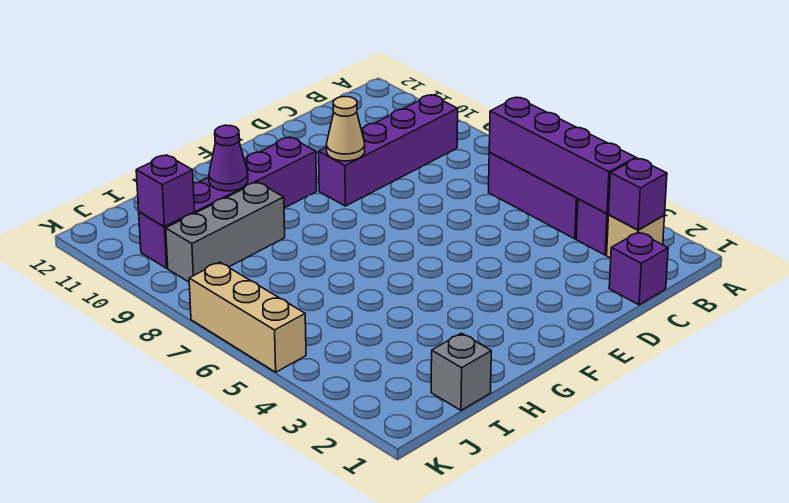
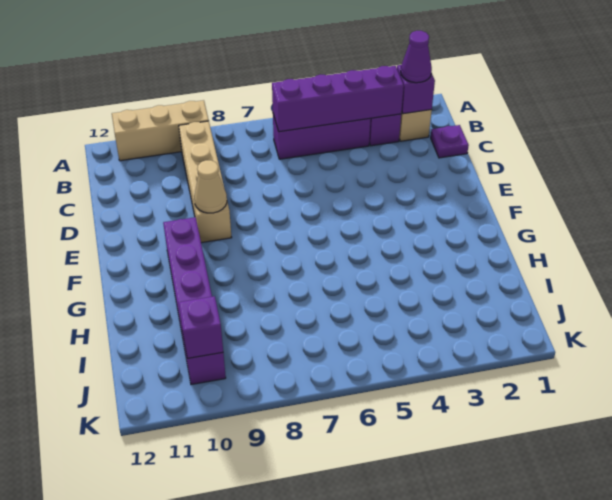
purple brick B9:E9 level 1 -> tan brick B9:E9 level 1
purple brick C1 level 1 -> purple plate C1 level 1
grey brick H9:J9 level 1 -> none
purple cone H10 level 2 -> purple cone B2 level 3
grey brick I1 level 1 -> none
tan brick K5:K7 level 1 -> tan brick A9:A11 level 1

